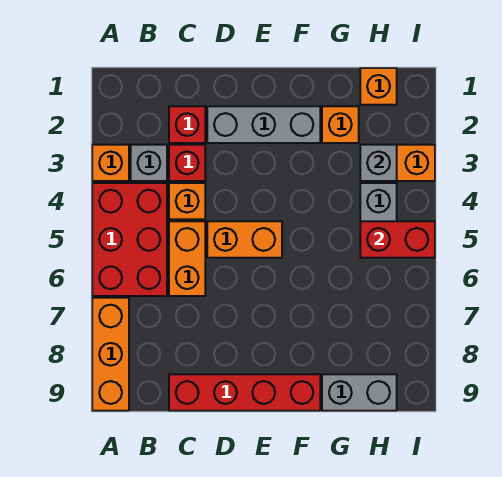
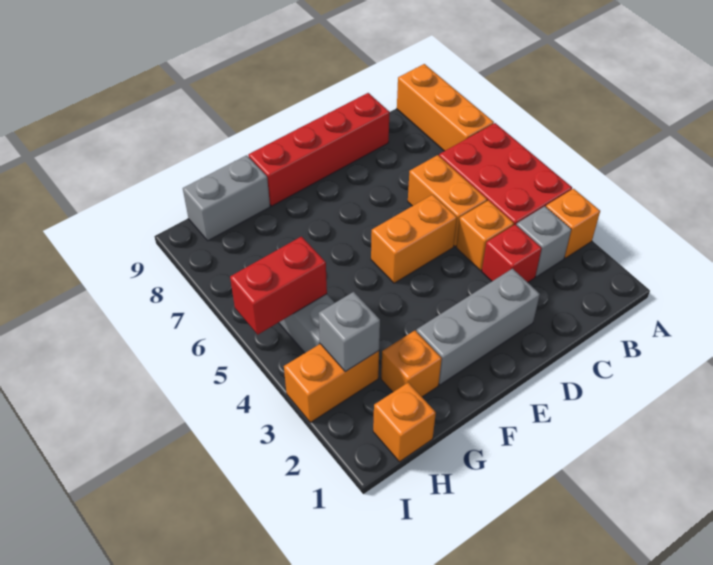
red brick C2 level 1 -> none

